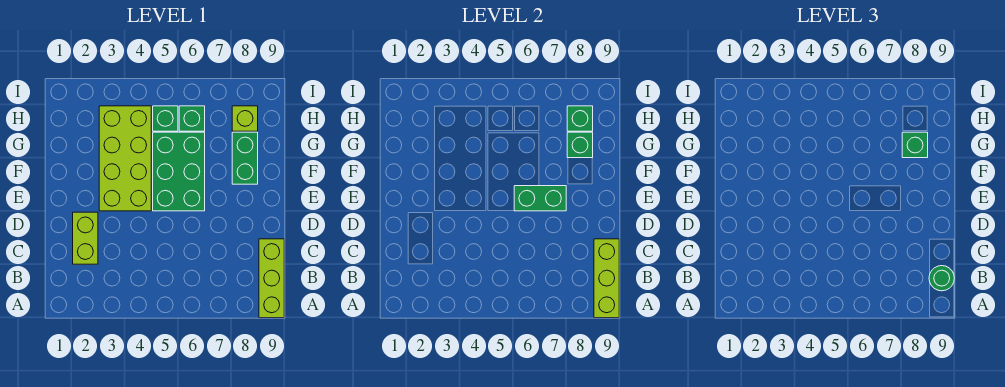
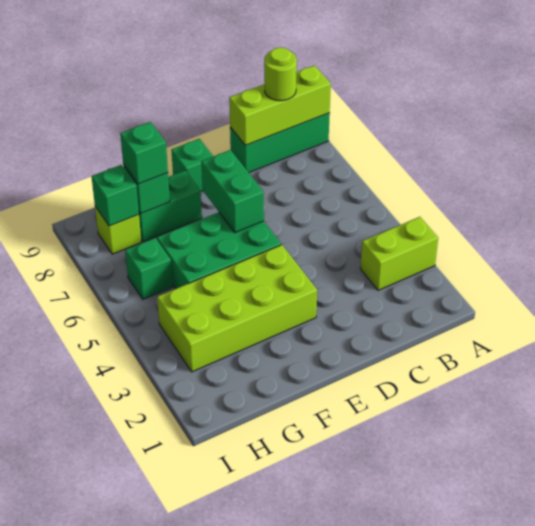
lime brick A9:C9 level 1 -> green brick A9:C9 level 1
green round brick B9 level 3 -> lime round brick B9 level 3
lime brick C2:D2 level 1 -> lime brick A3:B3 level 1
green brick H5 level 1 -> green brick E9 level 1

